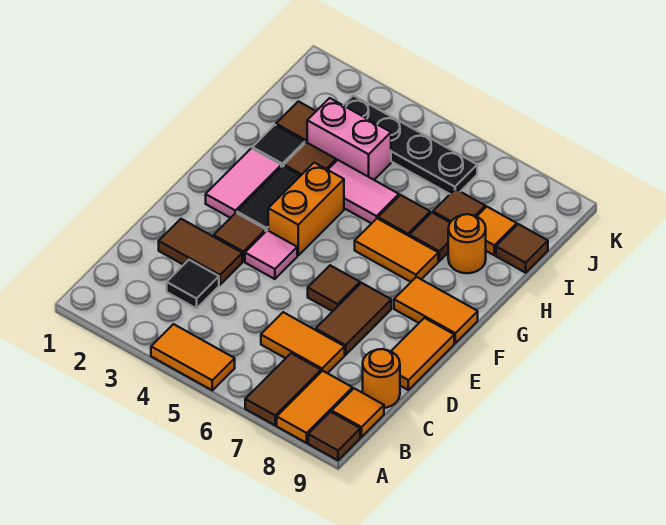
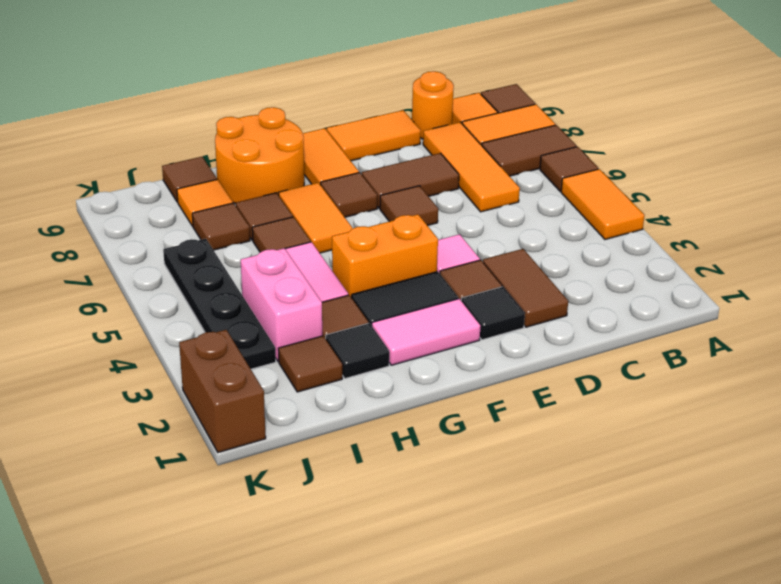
none -> brown tile A6 level 1
black tile C3 level 1 -> black tile E2 level 1
orange tile C6:C7 level 1 -> orange tile C6:C8 level 1
none -> brown tile F7 level 1
orange round brick H8 level 1 -> orange round brick G8:H9 level 1
none -> brown brick K1:K2 level 1

